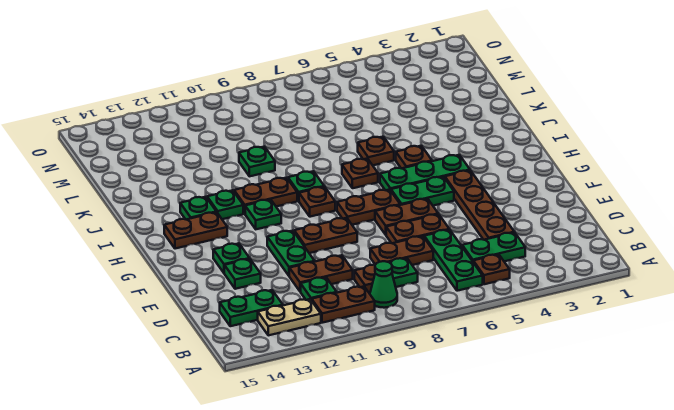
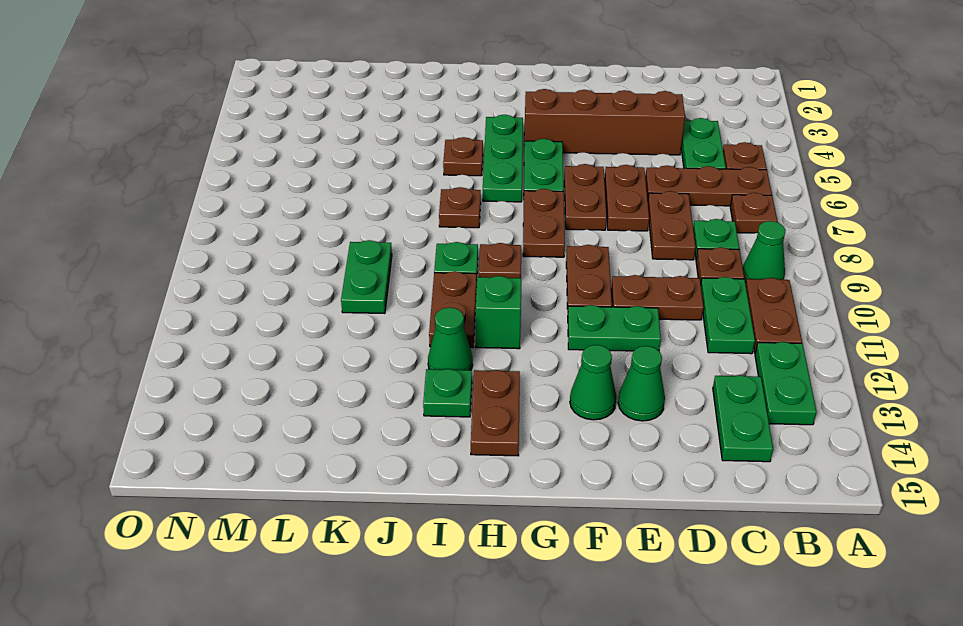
green plate B6:D6 level 1 -> brown plate B6:D6 level 1
tan plate B12:B13 level 1 -> green plate B12:B13 level 1
green plate C11 level 1 -> green plate C10:C11 level 1
brown plate D4:G4 level 1 -> brown brick D4:G4 level 1
brown plate D10:D11 level 1 -> brown plate D10:E10 level 1
green plate E13 level 1 -> green cone E13 level 1
green plate F13 level 1 -> green cone F13 level 1
green plate H11 level 1 -> green brick H11 level 1
green plate I12 level 1 -> green cone I12 level 1
brown plate J6 level 1 -> brown plate B7 level 1
green plate K10 level 1 -> green plate K9:K10 level 1

